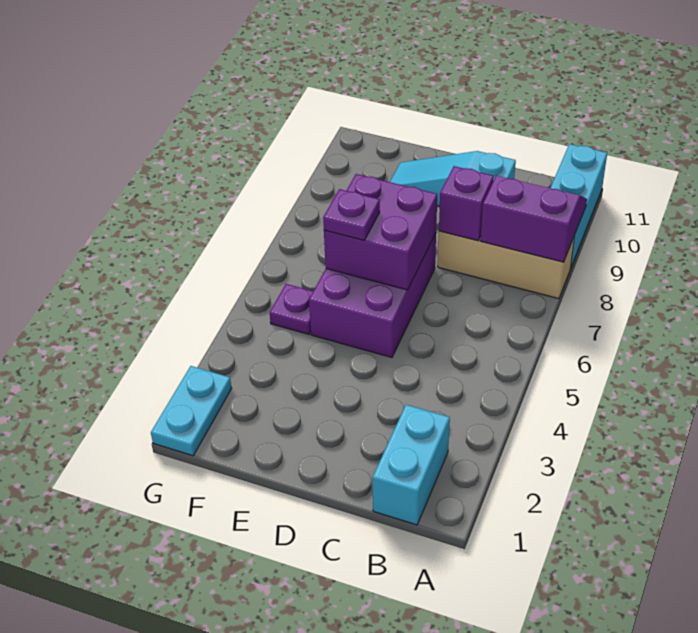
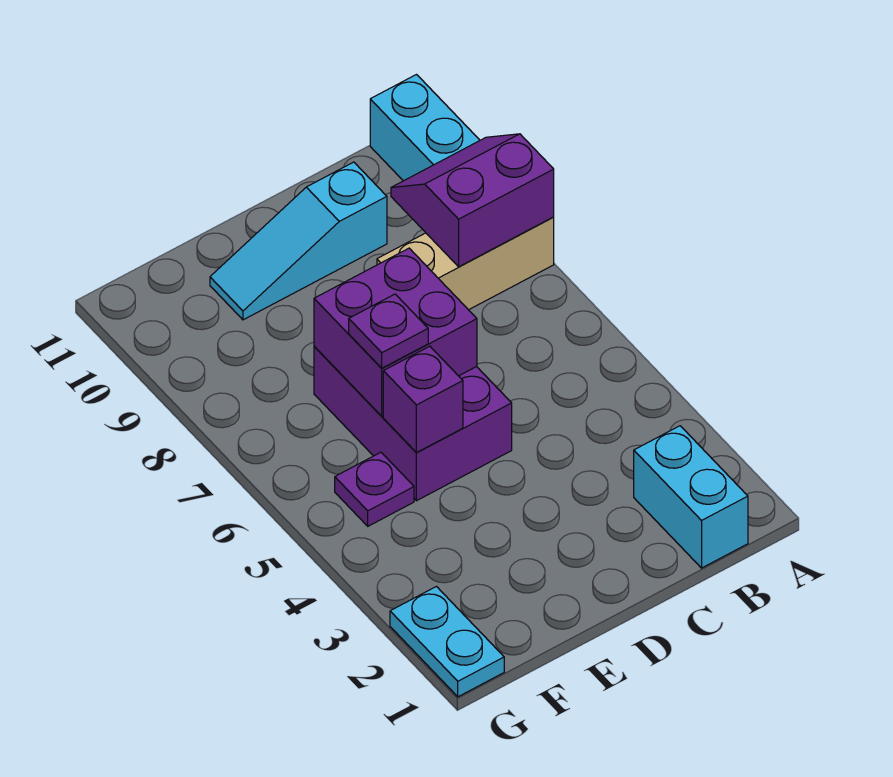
purple brick C8 level 2 -> purple brick E5 level 2

